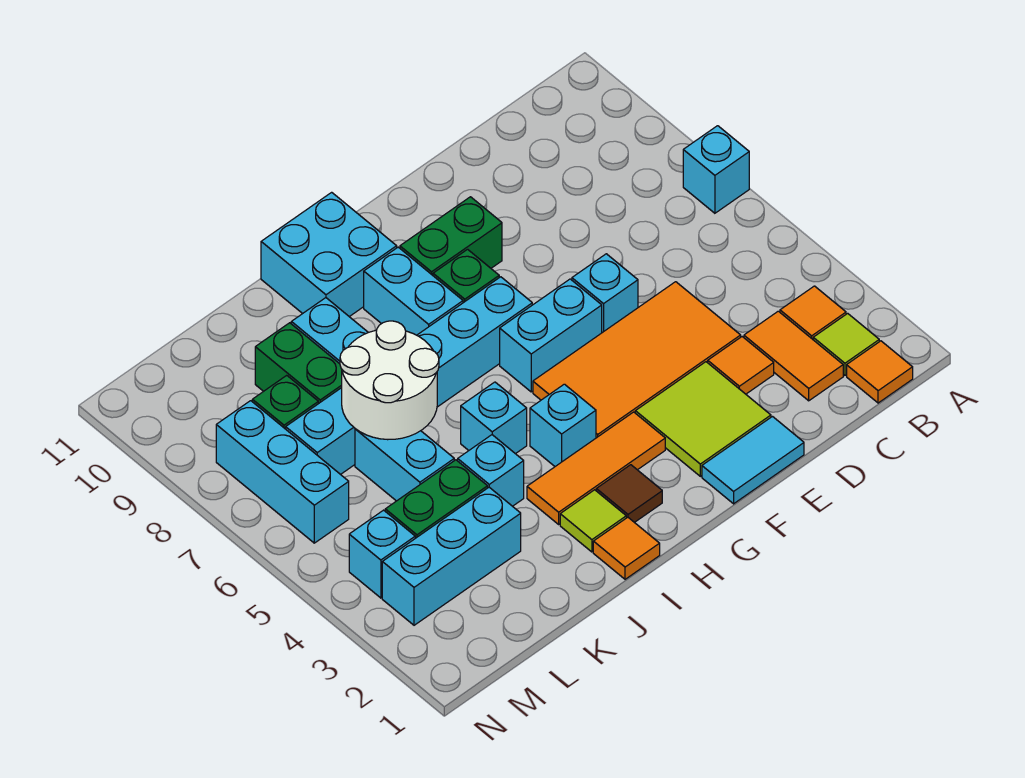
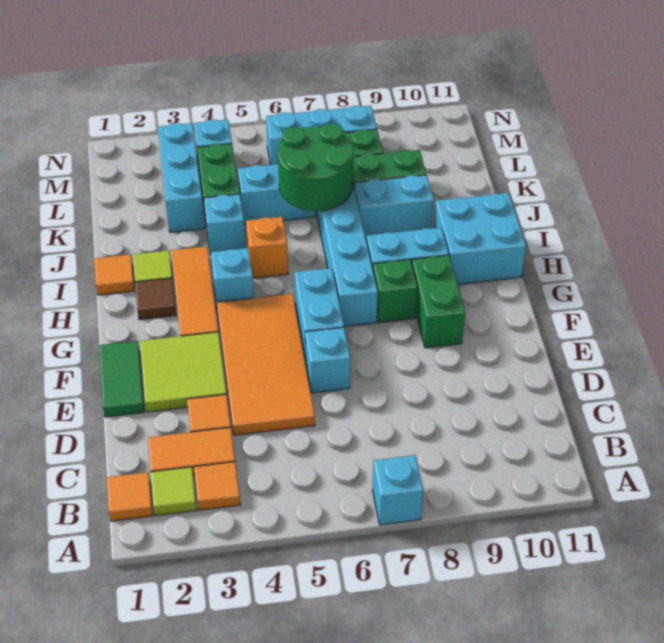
cyan tile E1:F1 level 1 -> green tile E1:F1 level 1
cyan brick I5 level 1 -> orange brick I5 level 1
white round brick J6:K7 level 2 -> green round brick J6:K7 level 2

